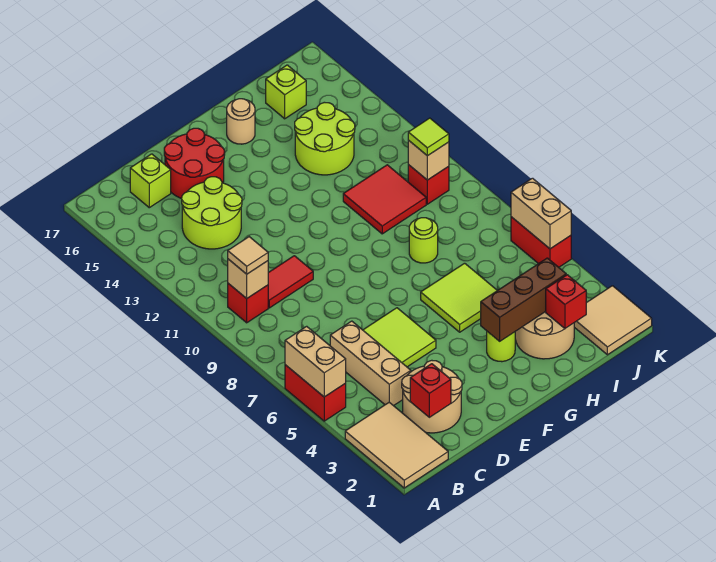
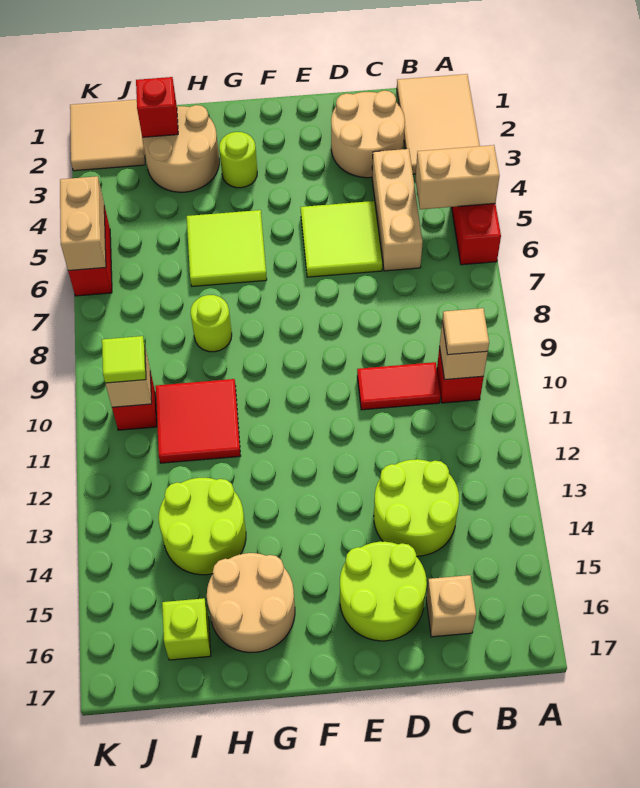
tan brick A5:A6 level 2 -> tan brick A5:B5 level 2
red brick C2 level 2 -> none
lime brick C16 level 1 -> tan brick C16 level 1
red round brick D15:E16 level 1 -> lime round brick D15:E16 level 1
brown brick G3:I3 level 2 -> none
tan round brick G16 level 1 -> tan round brick G15:H16 level 1

